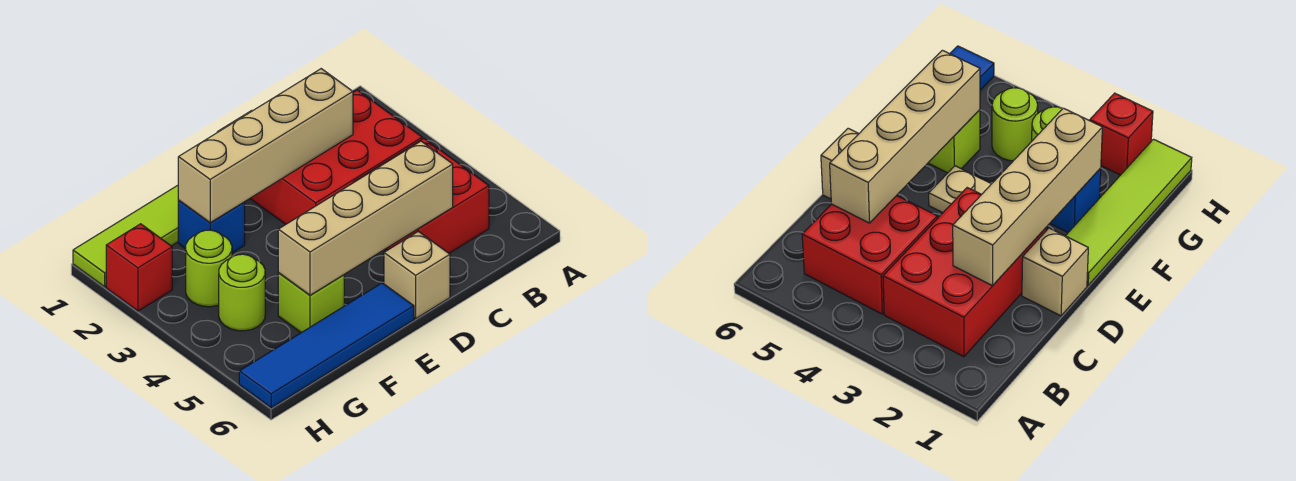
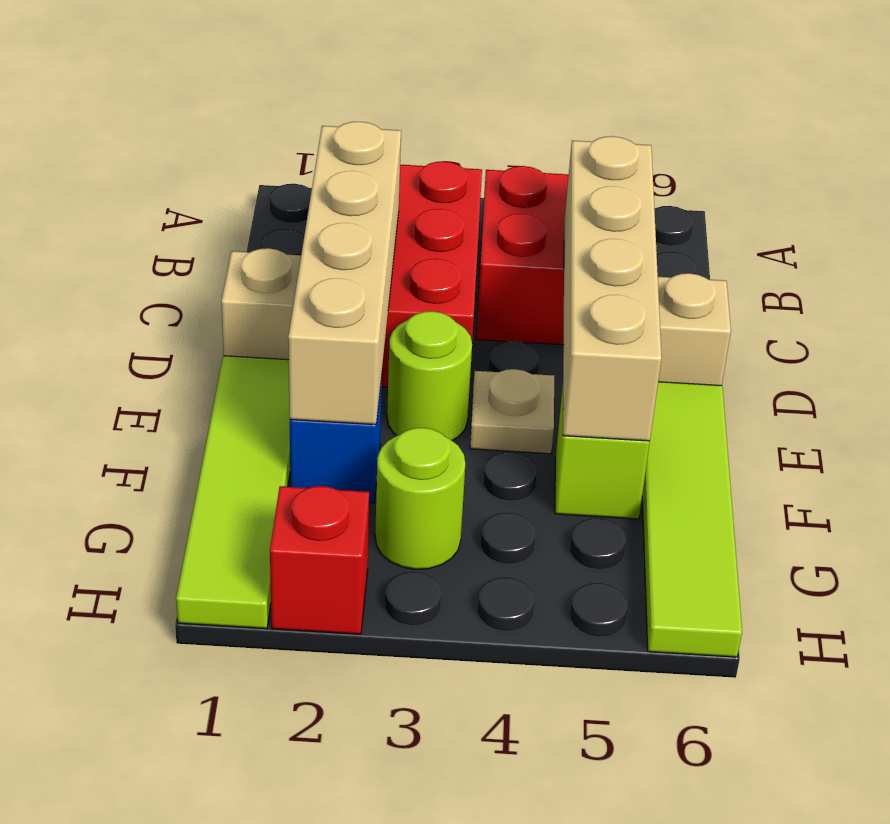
blue tile E6:H6 level 1 -> lime tile E6:H6 level 1
lime round brick G4 level 1 -> lime round brick E3 level 1

